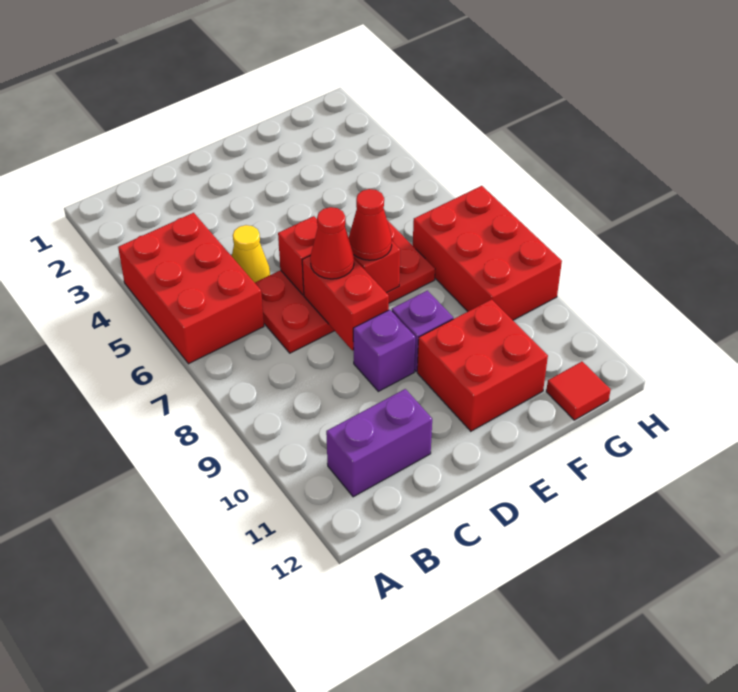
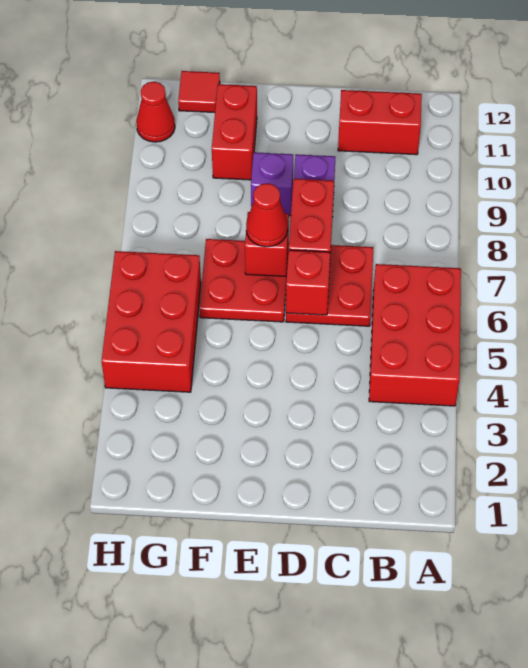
purple brick B11:C11 level 1 -> red brick B11:C11 level 1
yellow cone C5 level 1 -> none
red cone D7 level 3 -> red cone H11 level 1
red brick E10:F11 level 1 -> red brick F10:F11 level 1
red brick G7:H9 level 1 -> red brick G4:H6 level 1

